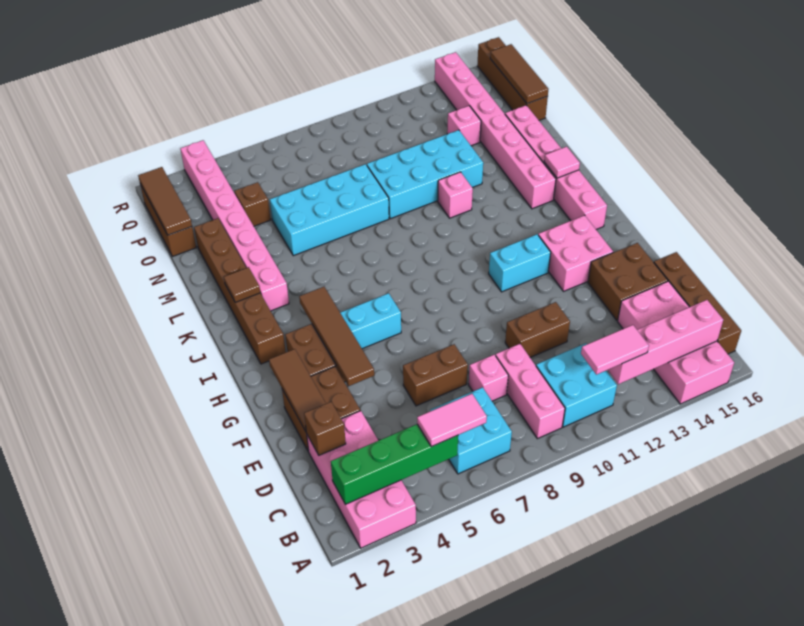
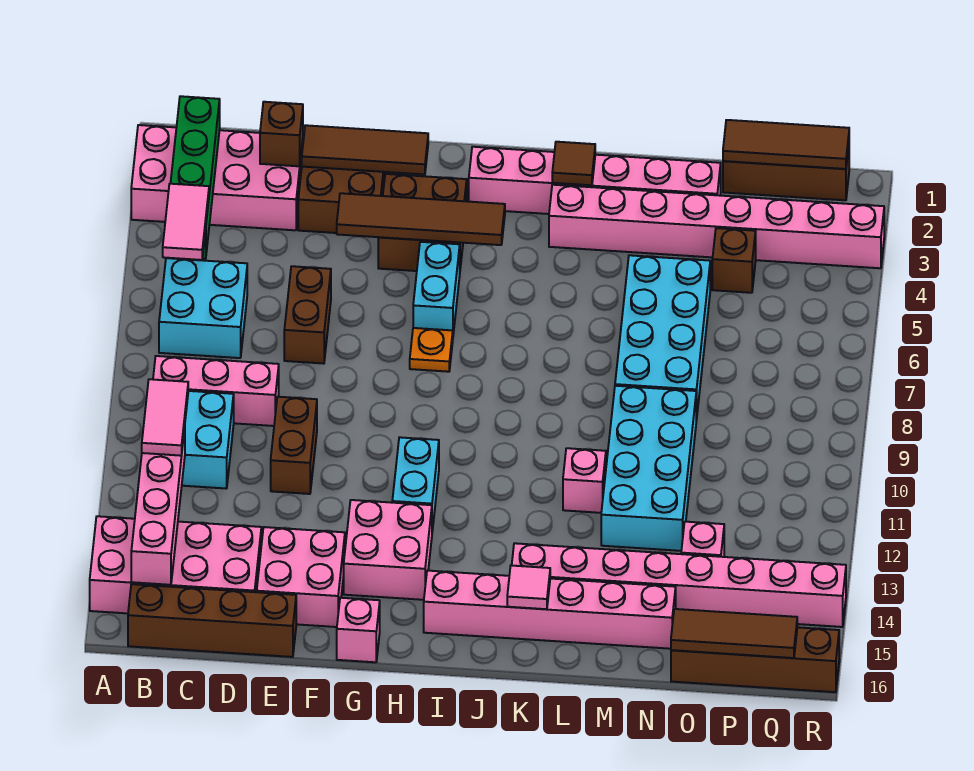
pink brick D8 level 1 -> pink brick G16 level 1
brown brick E14:F15 level 1 -> pink brick E14:F15 level 1
none -> orange plate H7 level 1
brown brick I2:N2 level 1 -> pink brick I2:N2 level 1

